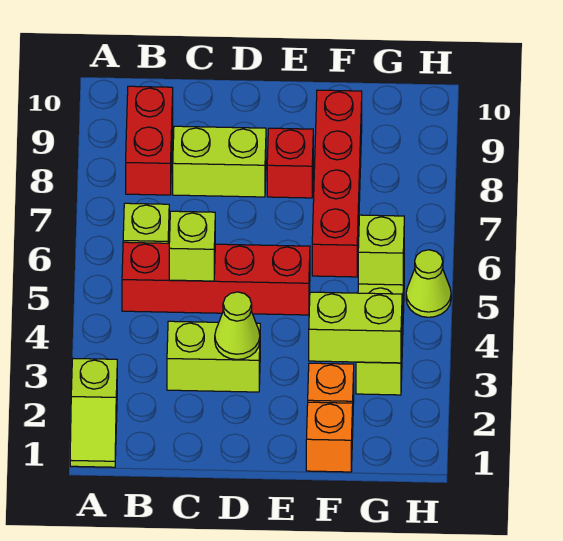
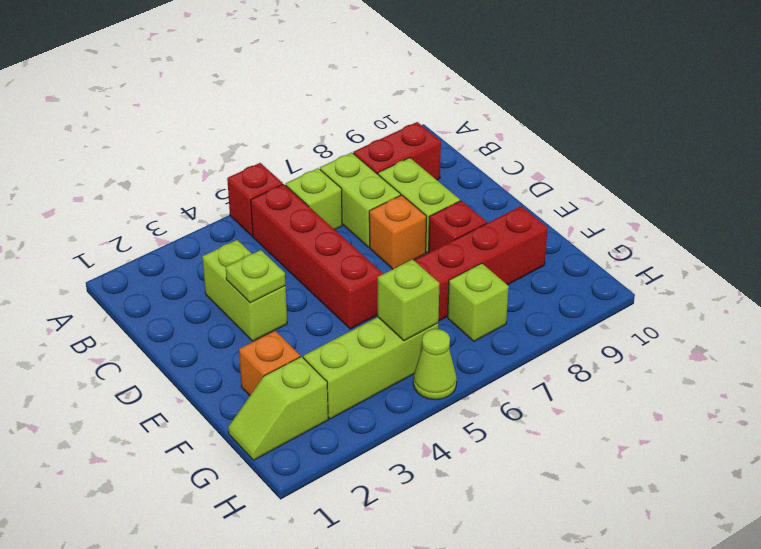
lime slope A1:A2 level 1 top 2 -> lime slope G1:G2 level 1 top 2
none -> red brick A5 level 1
lime brick C5 level 2 -> lime brick G7 level 1
lime cone D3 level 2 -> lime plate D3 level 2
orange brick F1 level 1 -> orange brick D7 level 1
lime brick F3:G3 level 2 -> lime brick B7:C7 level 1

